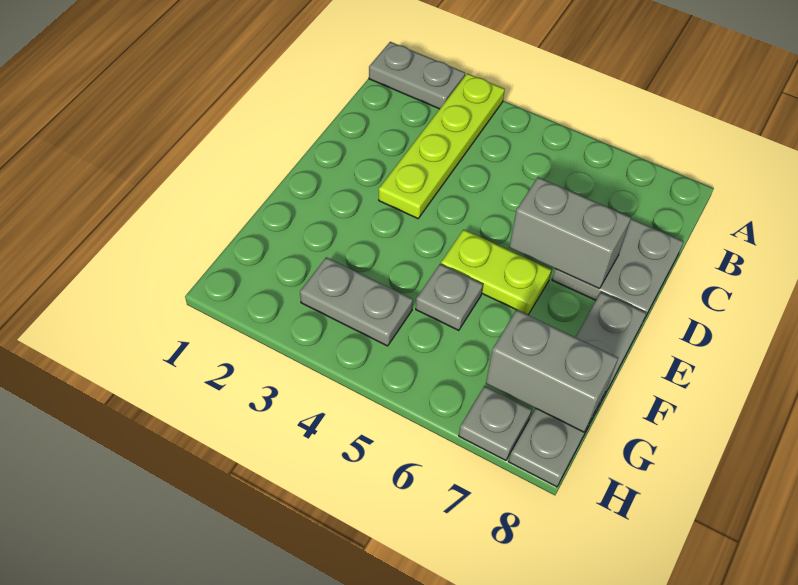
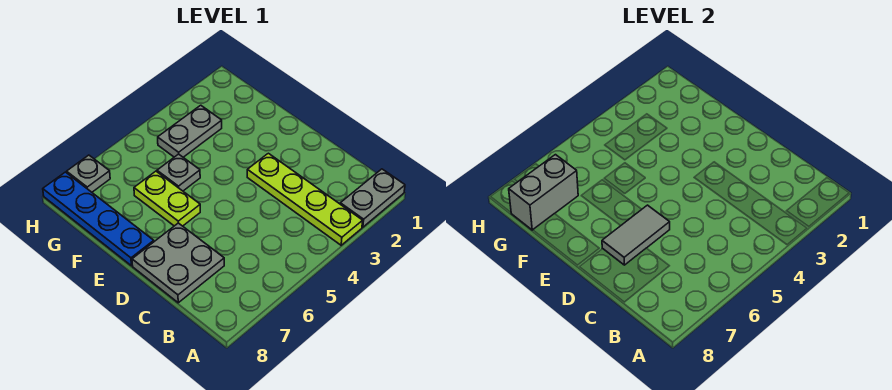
grey brick D6:D7 level 2 -> grey tile D6:D7 level 2
lime plate E5:E6 level 1 -> lime plate E6:F6 level 1
grey plate E8:H8 level 1 -> blue plate E8:H8 level 1

